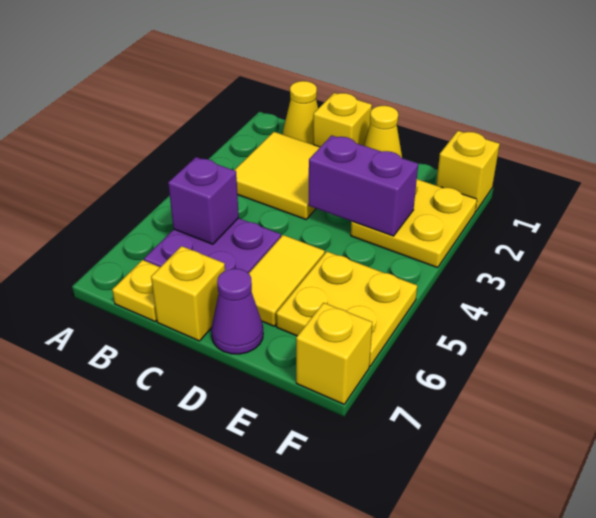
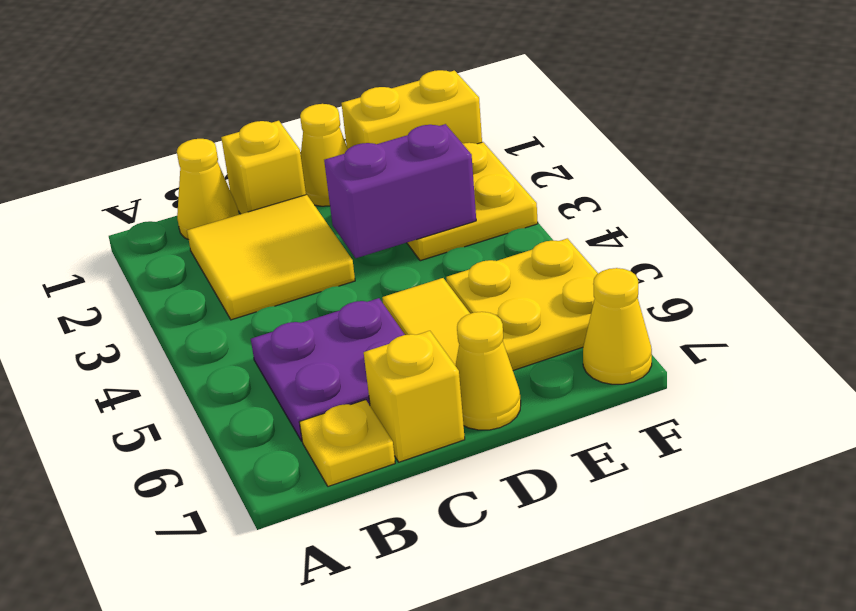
purple brick B5 level 2 -> none
purple cone D7 level 1 -> yellow cone D7 level 1
yellow brick F1 level 1 -> yellow brick E1:F1 level 1
yellow brick F7 level 1 -> yellow cone F7 level 1

